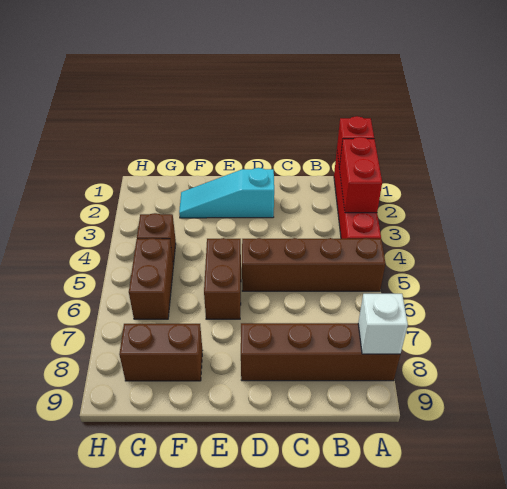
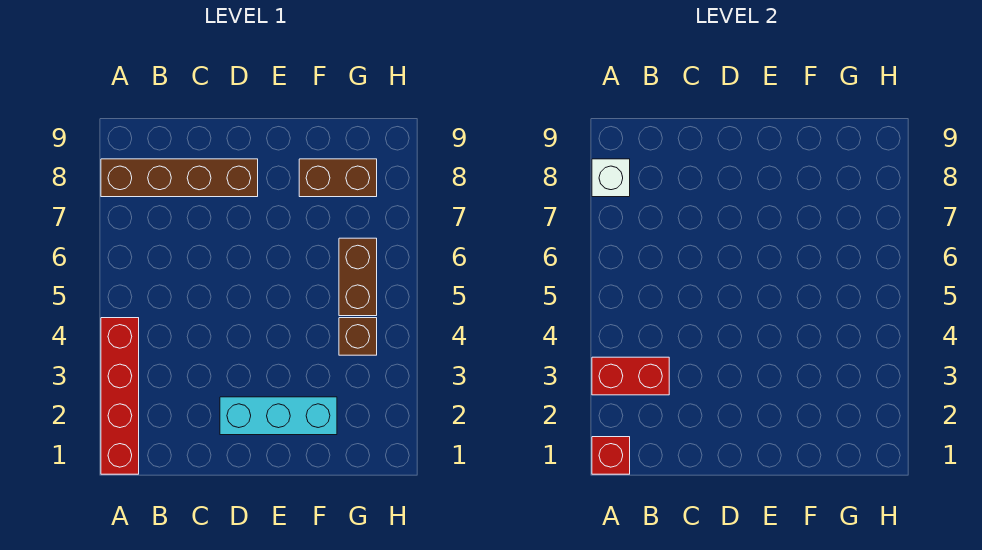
red brick A2:A3 level 2 -> red brick A3:B3 level 2
brown brick A5:D5 level 1 -> none
cyan slope D2:F2 level 1 top D -> cyan brick D2:F2 level 1
brown brick E5:E6 level 1 -> none

